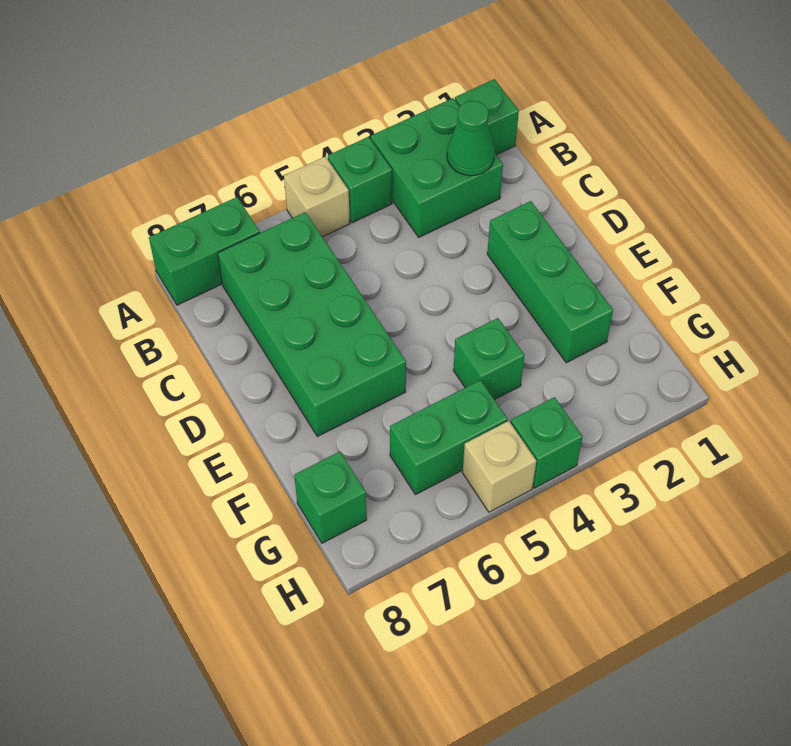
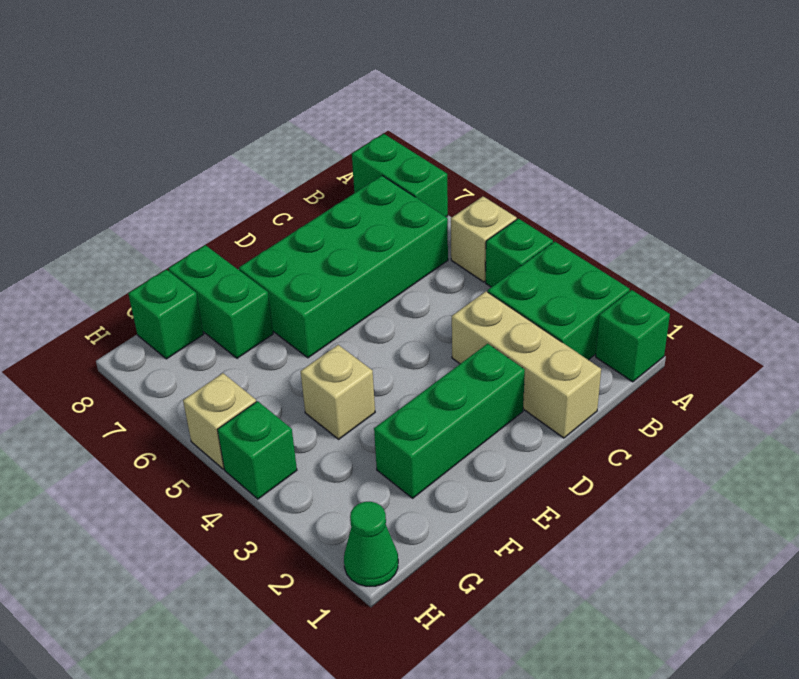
green cone B2 level 2 -> green cone H1 level 1
none -> tan brick C1:C3 level 1
green brick F4 level 1 -> tan brick F4 level 1
green brick G5:G6 level 1 -> green brick F7:F8 level 1

